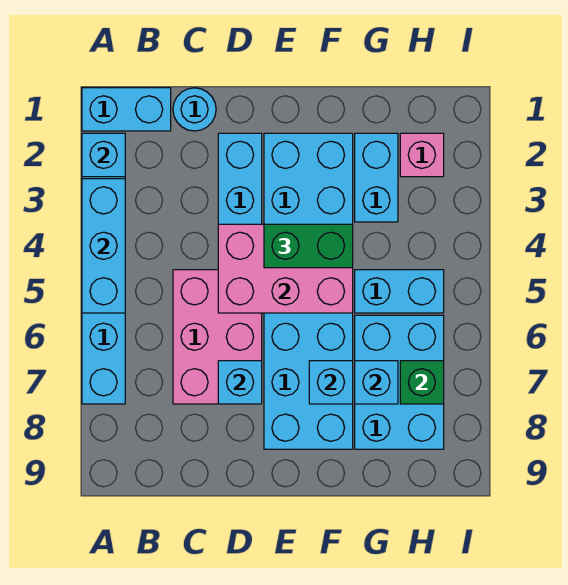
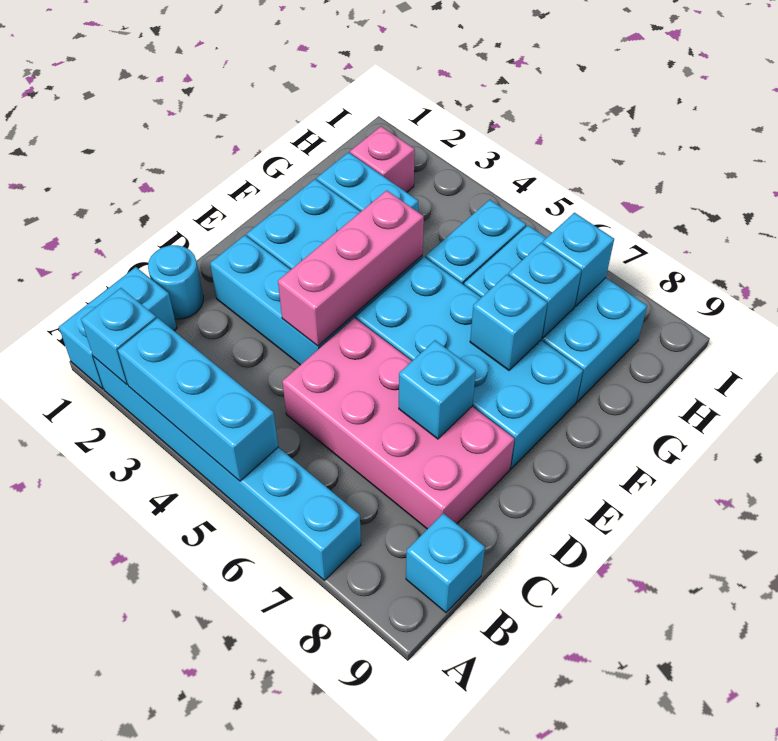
none -> cyan brick B9 level 1
pink brick C5:D7 level 1 -> pink brick C5:D8 level 1
pink brick D4:F5 level 2 -> pink brick D4:F4 level 2
green brick E4:F4 level 3 -> none
green brick H7 level 2 -> cyan brick H7 level 2

